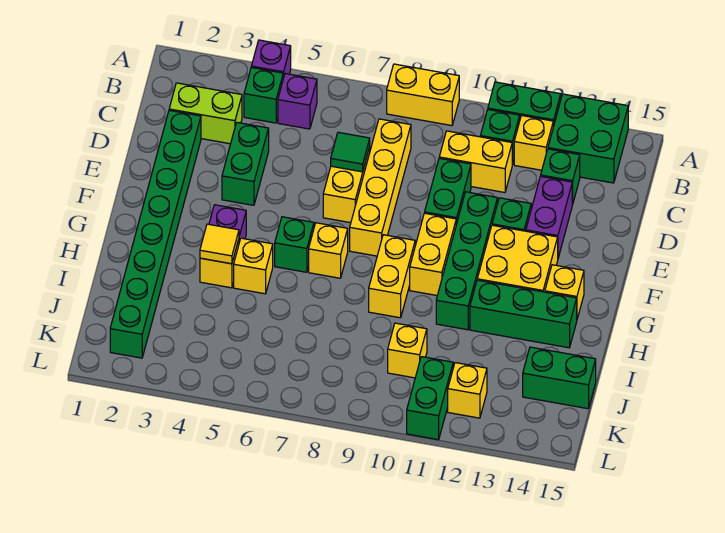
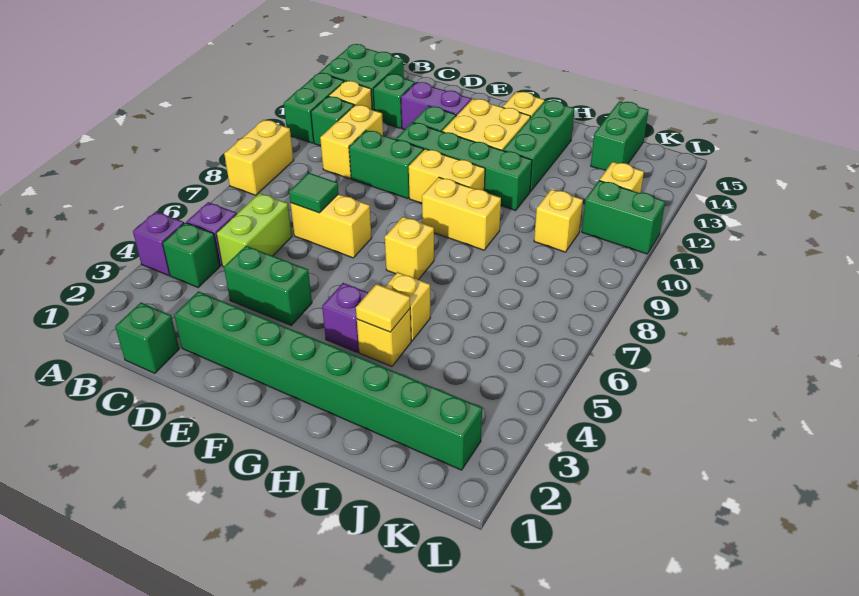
lime brick C2:C3 level 1 -> lime brick C5:C6 level 1
yellow brick C8:F8 level 1 -> none
green brick G6 level 1 -> green brick C1 level 1

